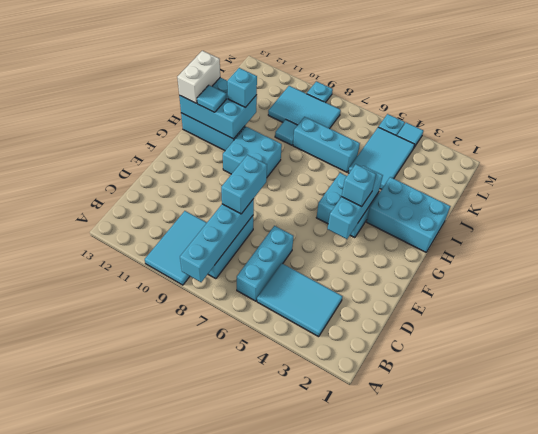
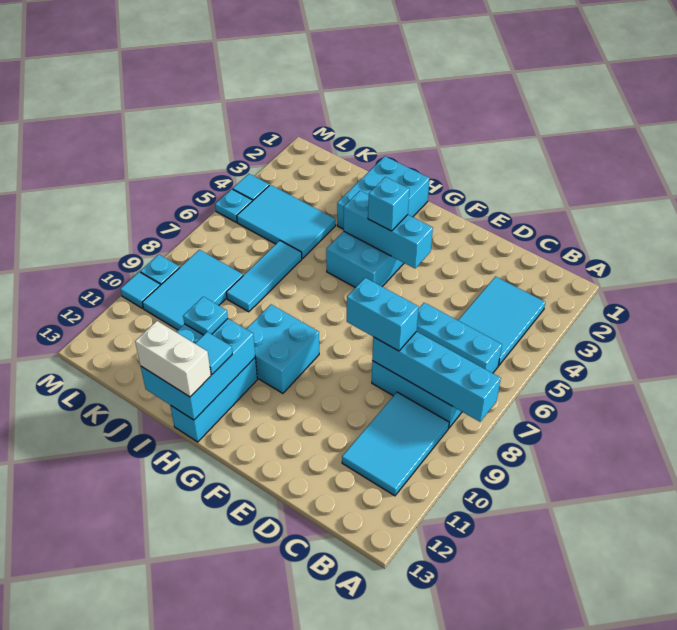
cyan tile A9:C10 level 1 -> cyan tile B9:C11 level 1
cyan brick I11 level 3 -> cyan plate I11 level 3
cyan brick J6:J8 level 1 -> cyan tile J6:J8 level 1
cyan tile J9 level 1 -> cyan tile M10 level 1

